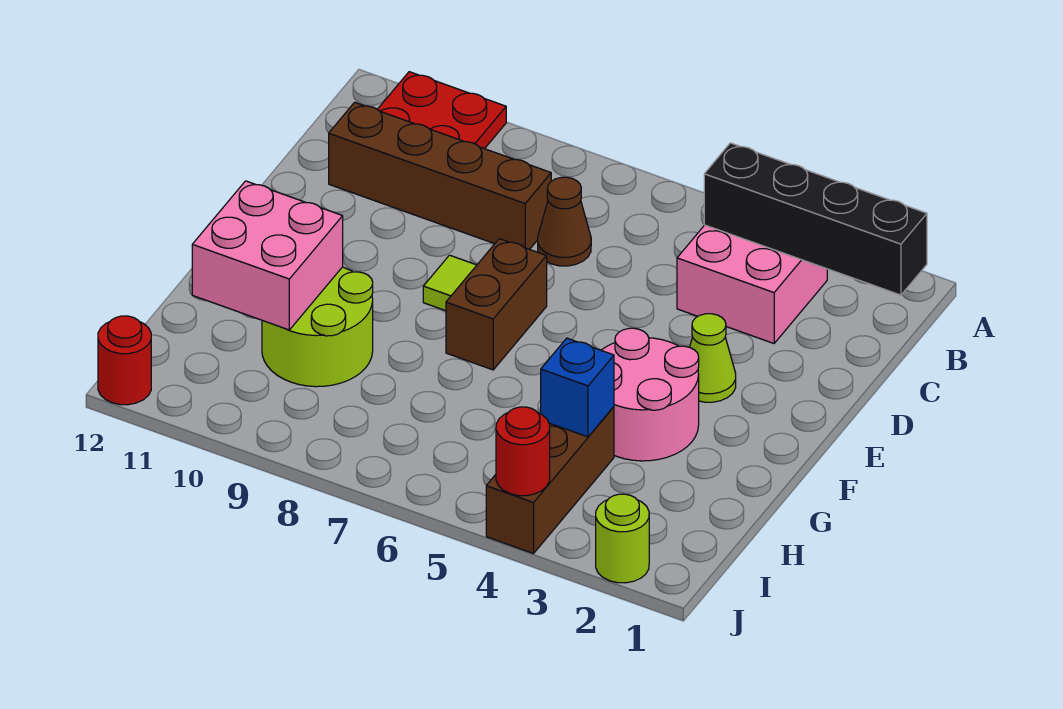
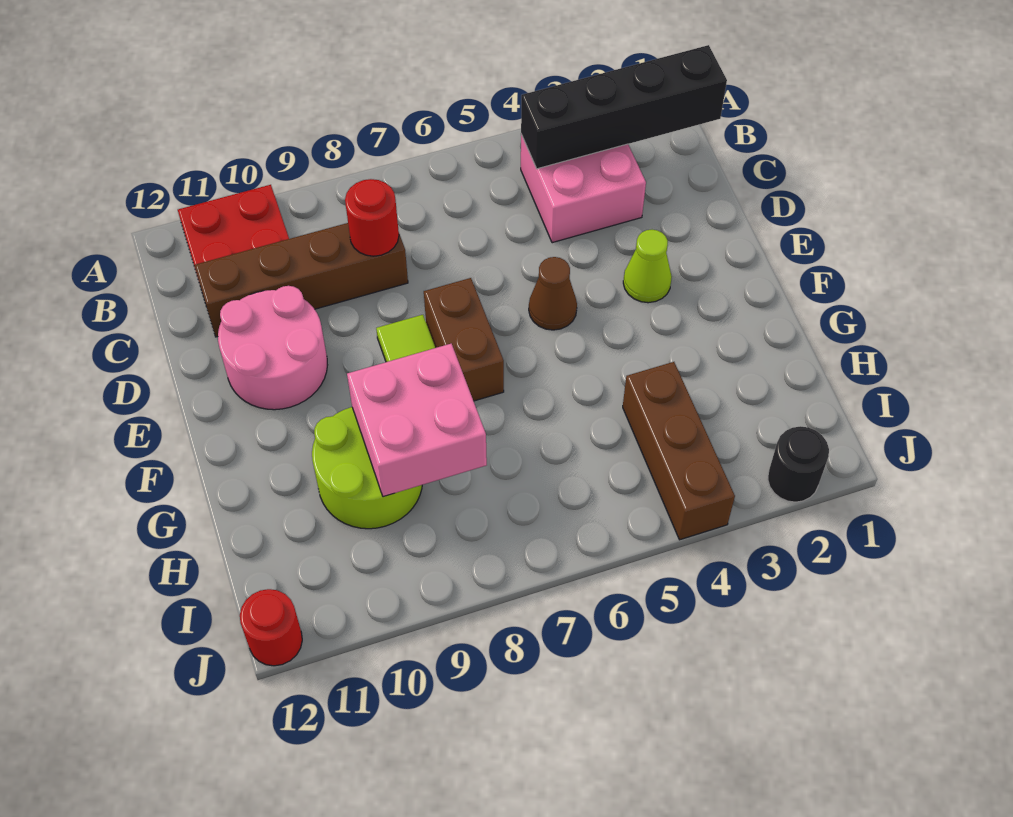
brown cone C7 level 1 -> brown cone E5 level 1
pink round brick F3:G4 level 1 -> pink round brick D10:E11 level 1
pink brick G10:H11 level 2 -> pink brick G8:H9 level 2
blue brick H4 level 2 -> none
lime round brick J2 level 1 -> black round brick J2 level 1
red round brick J4 level 2 -> red round brick C8 level 2

